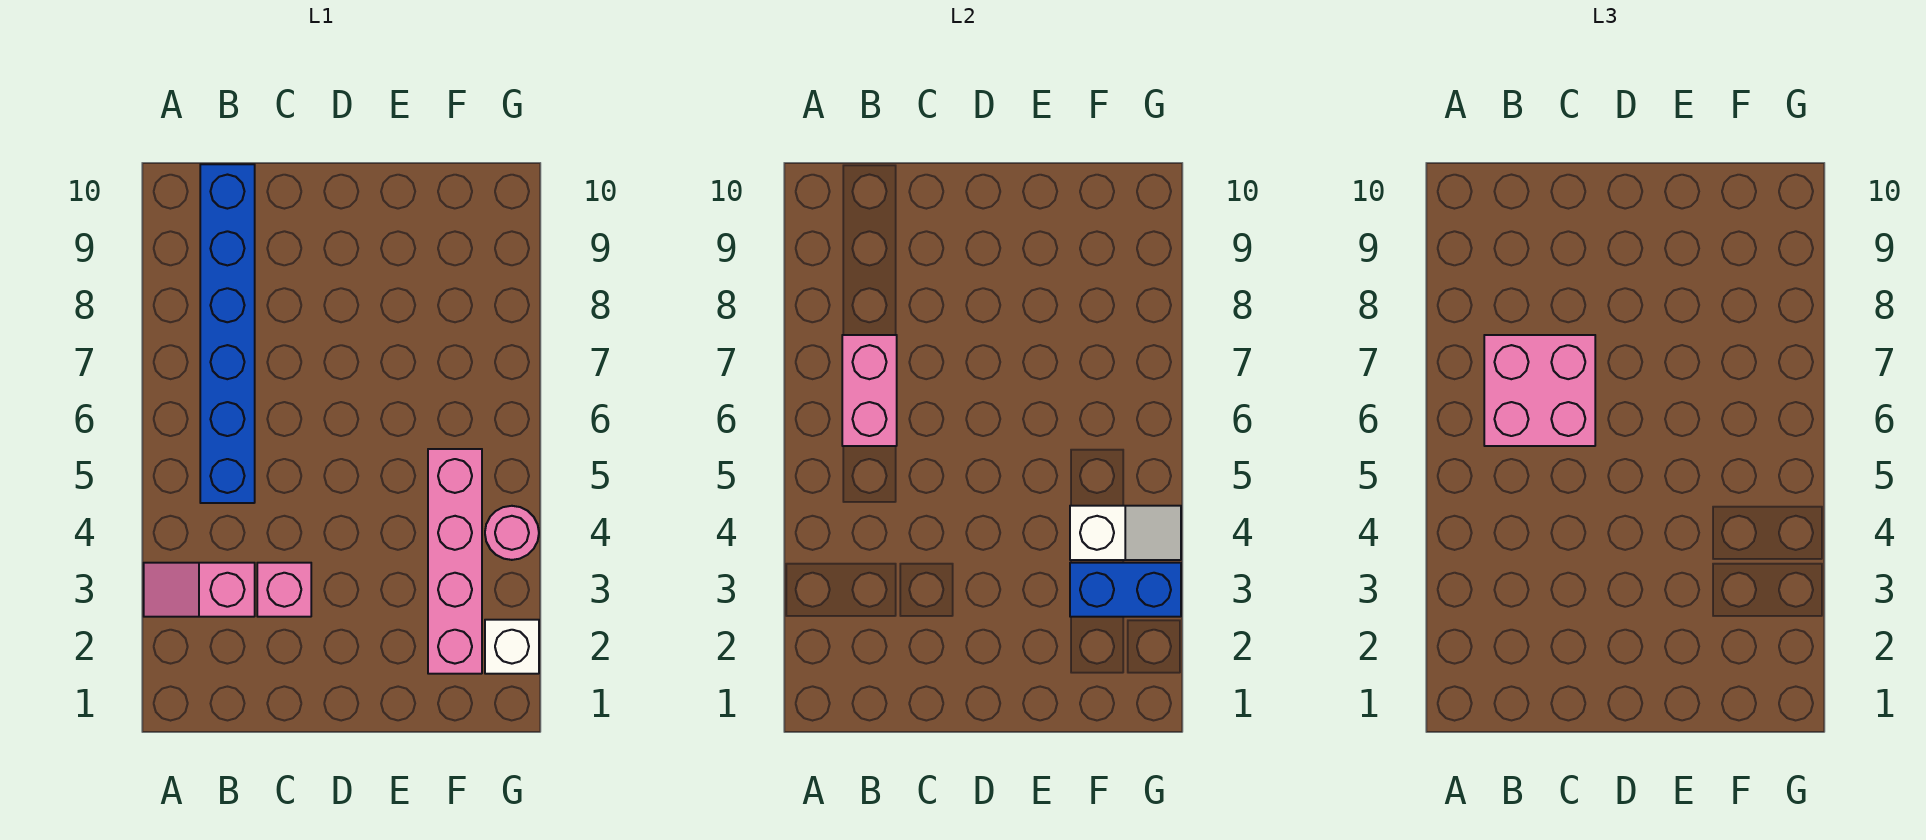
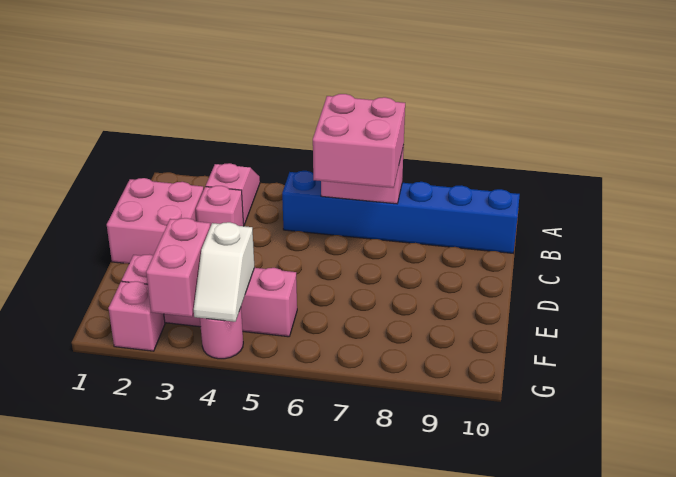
none -> pink brick C1:D2 level 1
blue brick F3:G3 level 2 -> pink brick F3:G3 level 2
white brick G2 level 1 -> pink brick G2 level 1

